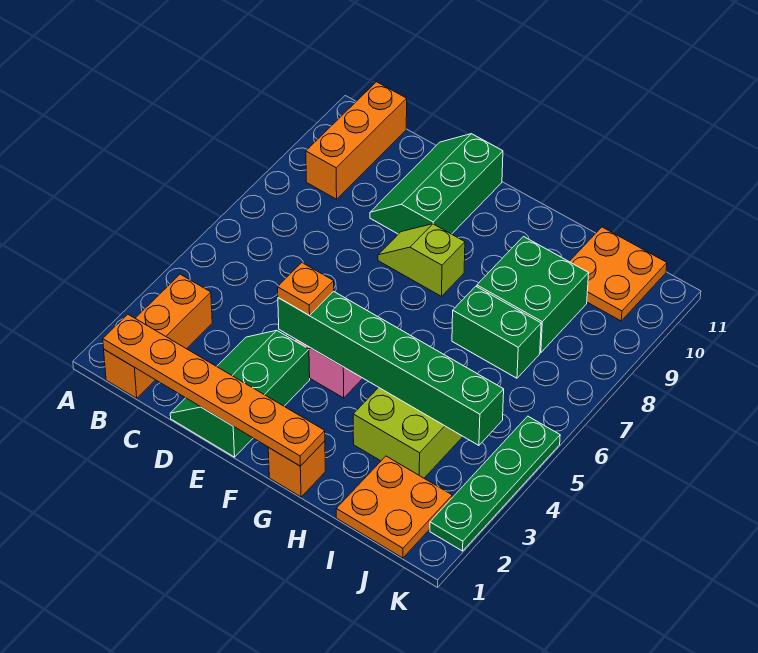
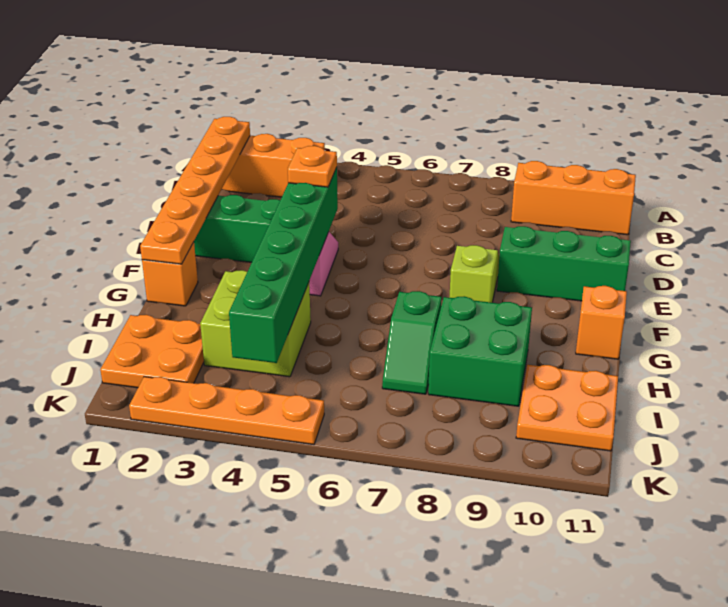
none -> orange brick G11 level 1
green brick H7:I7 level 1 -> green slope H7:I7 level 1 top H
green plate K2:K5 level 1 -> orange plate K2:K5 level 1

